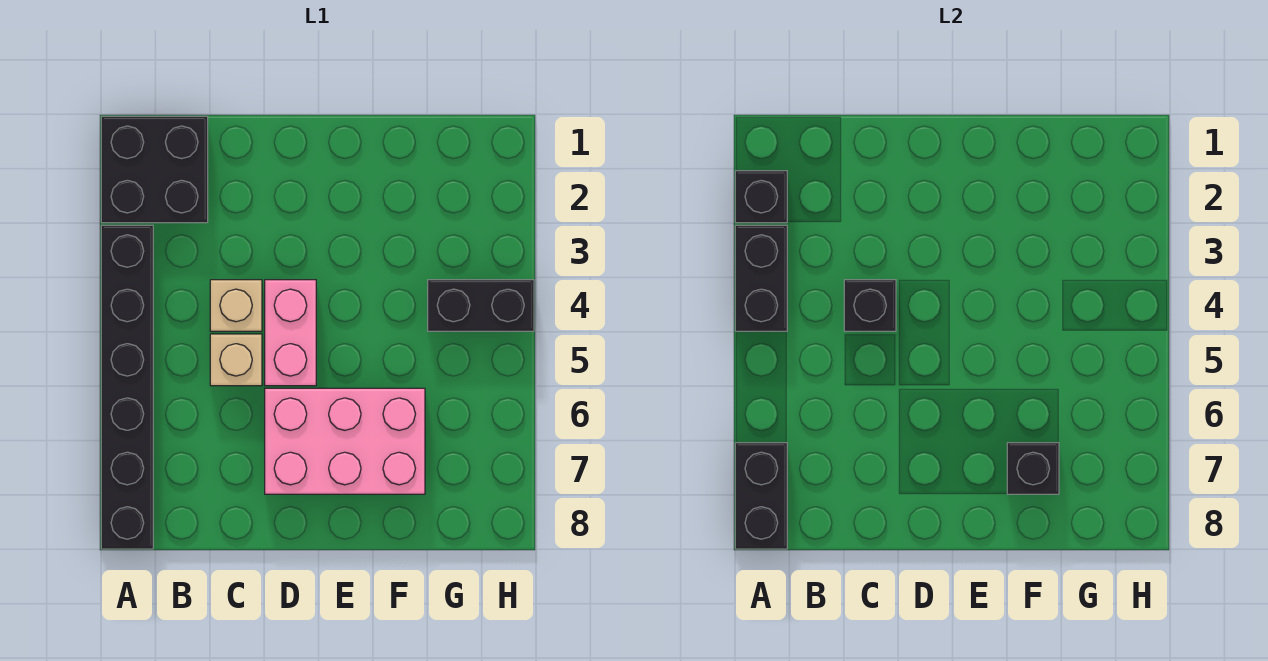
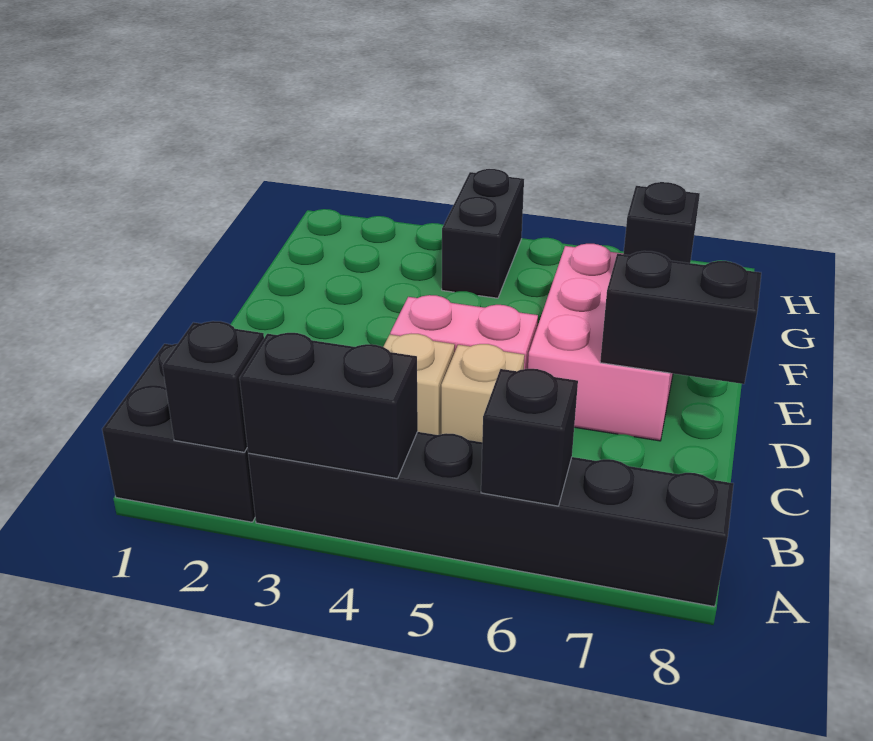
black brick A7:A8 level 2 -> black brick D7:D8 level 2
black brick C4 level 2 -> black brick A6 level 2

